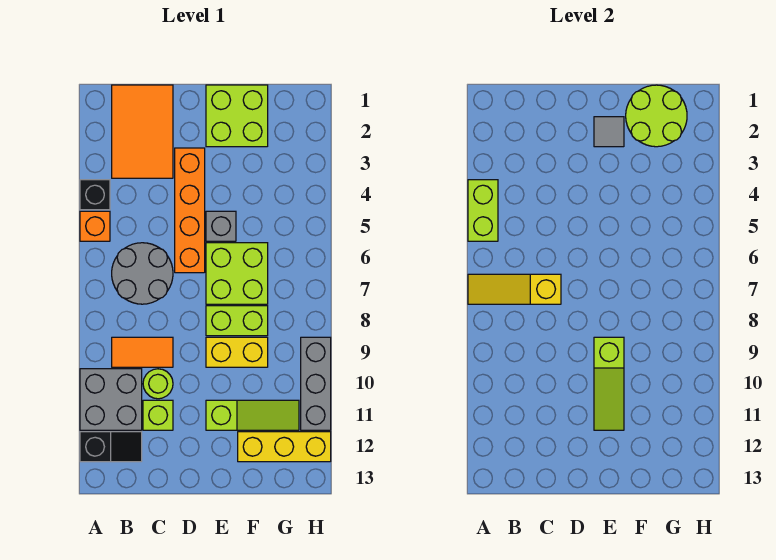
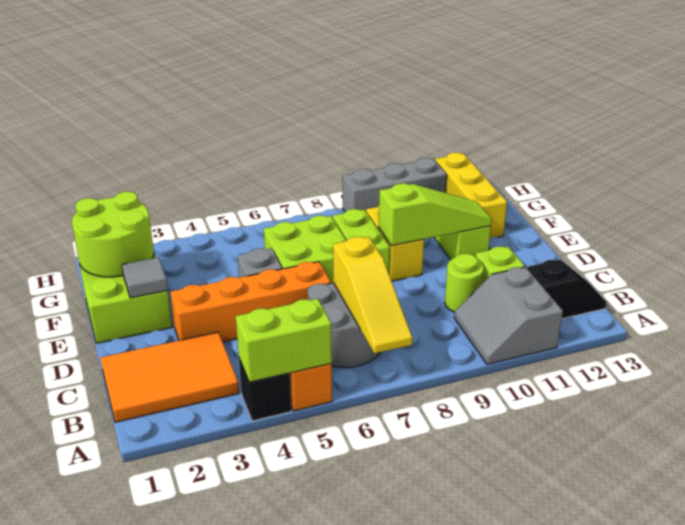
grey brick A10:B11 level 1 -> grey slope A10:B11 level 1 top 11
black slope A12:B12 level 1 top A -> black slope B12:B13 level 1 top 12
orange tile B9:C9 level 1 -> none

